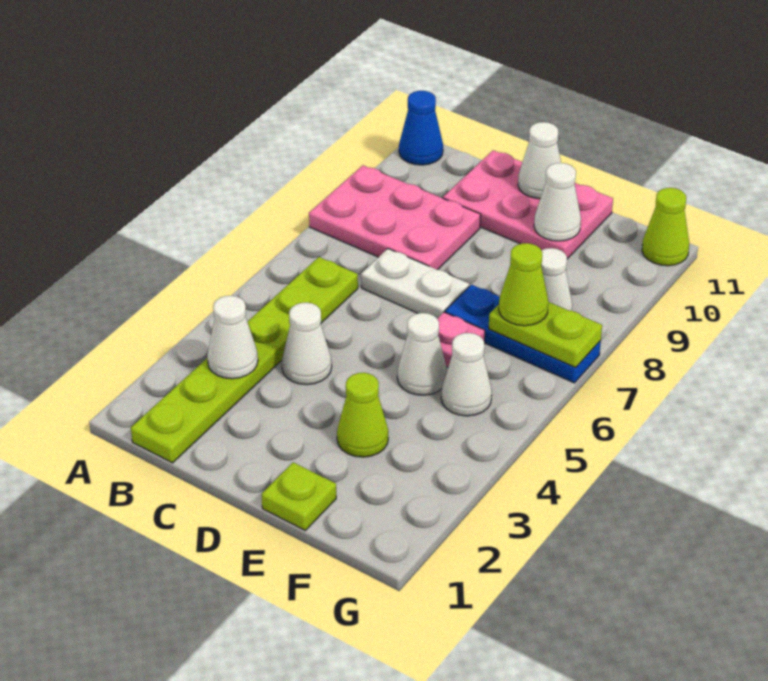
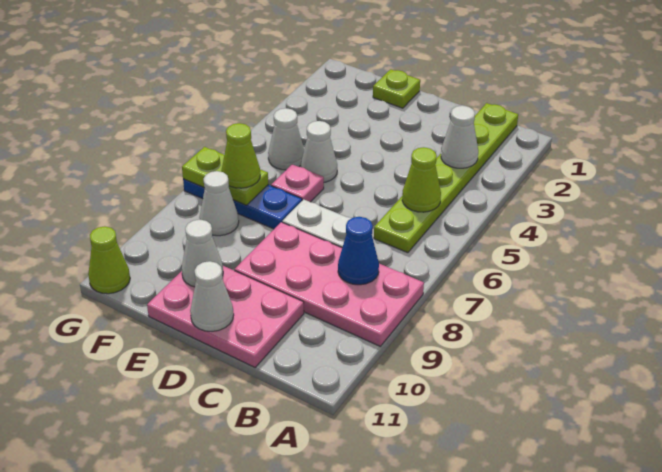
pink plate A8:C9 level 1 -> pink plate A8:D9 level 1
blue cone A11 level 1 -> blue cone B8 level 2
white cone C4 level 1 -> none
lime cone E3 level 1 -> lime cone B5 level 2

